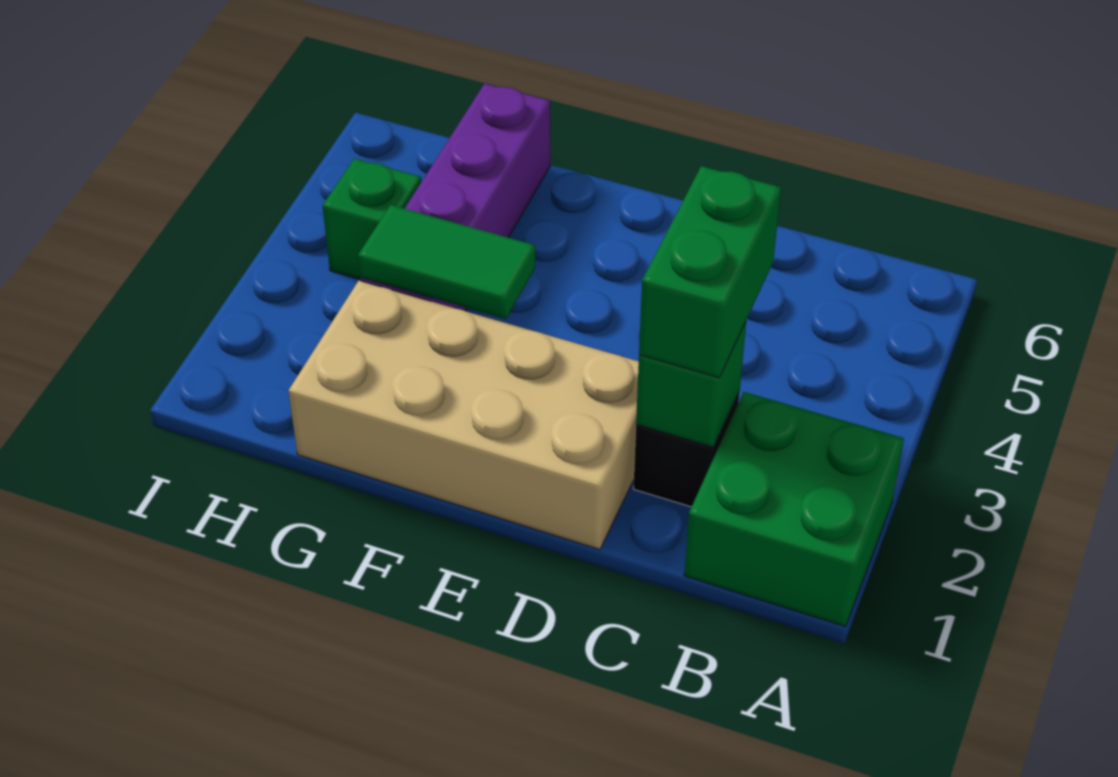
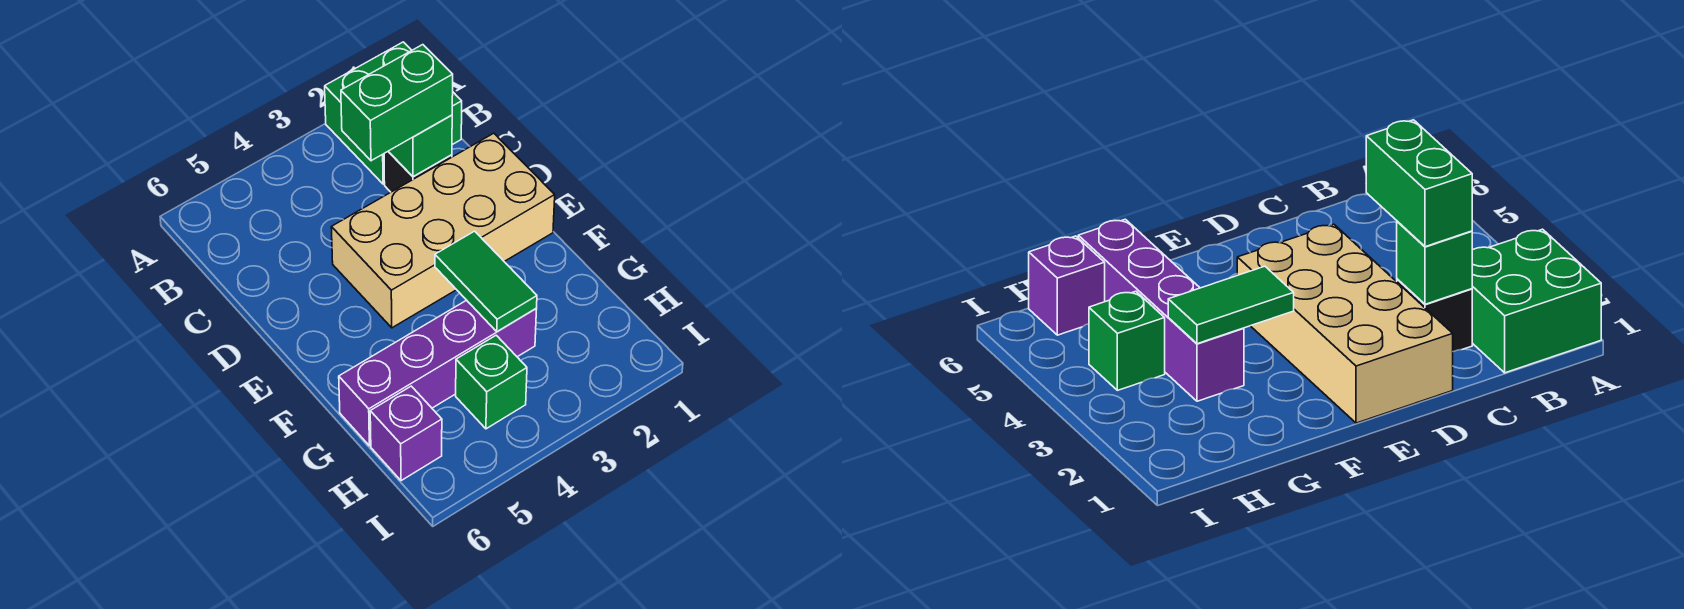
tan brick D1:G2 level 1 -> tan brick D1:E4 level 1
none -> purple brick H6 level 1

